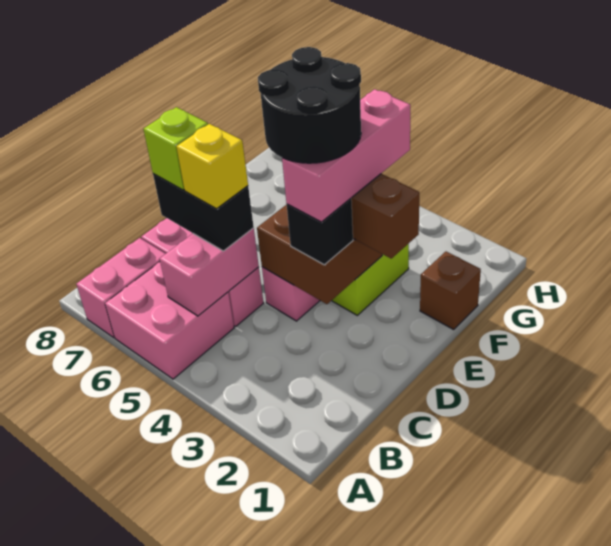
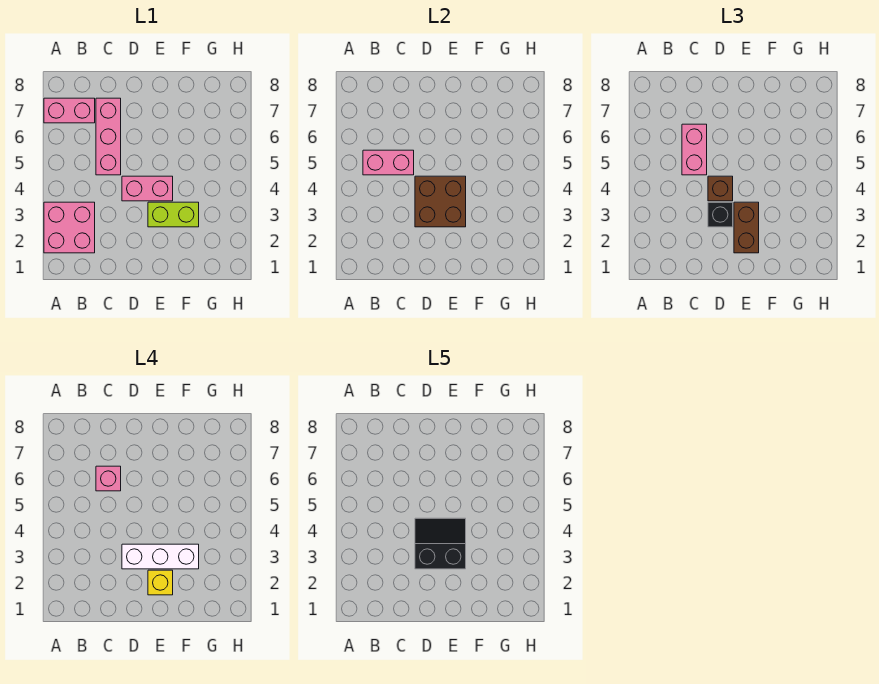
pink brick A5:B6 level 1 -> pink brick A2:B3 level 1
black brick C5:C6 level 3 -> pink brick C5:C6 level 3
yellow brick C5 level 4 -> yellow brick E2 level 4
lime brick C6 level 4 -> pink brick C6 level 4
pink brick D3:F3 level 4 -> white brick D3:F3 level 4
black round brick D3:E4 level 5 -> black slope D3:E4 level 5 top 3
brown brick F1 level 1 -> brown brick D4 level 3

